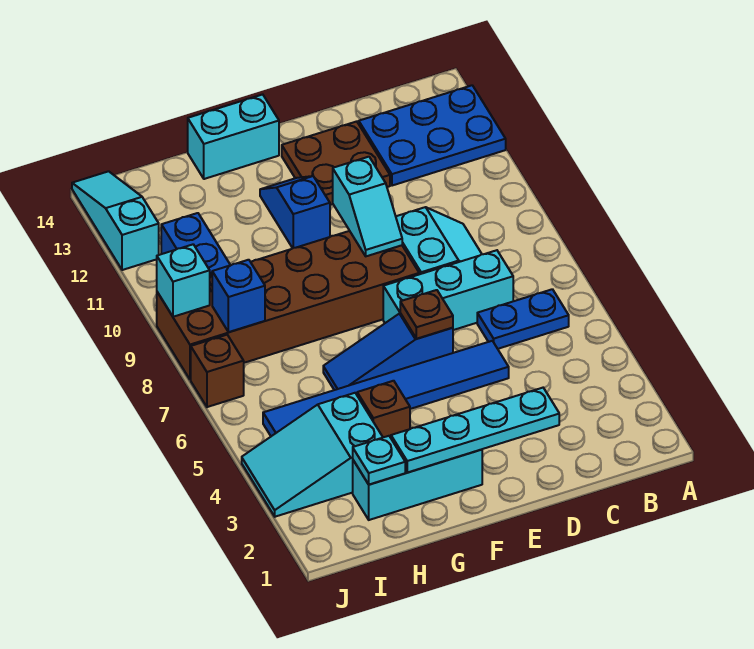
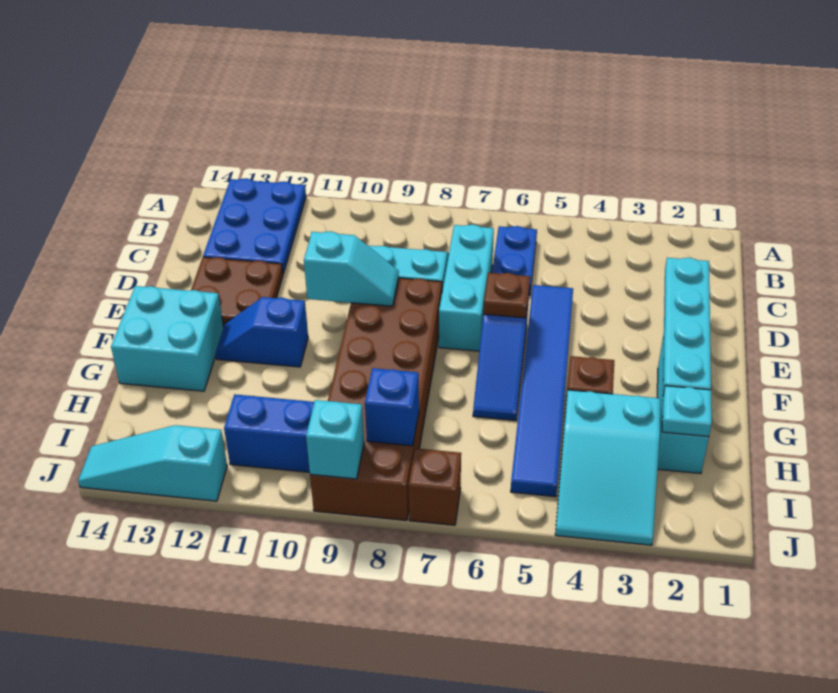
cyan brick F14:G14 level 1 -> cyan brick F13:G14 level 1

